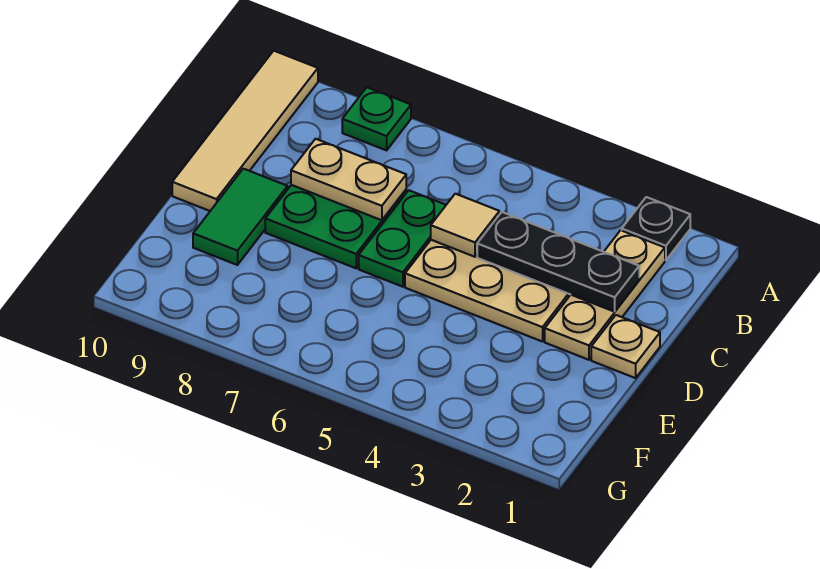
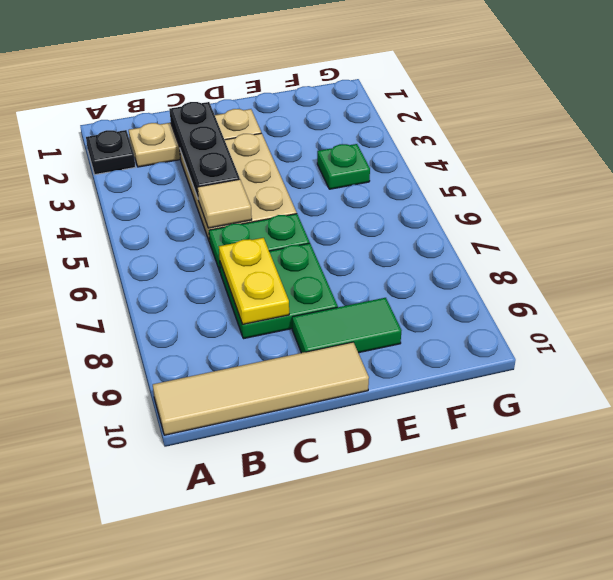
green plate A8 level 1 -> green plate F4 level 1
tan plate C7:C8 level 2 -> yellow plate C7:C8 level 2
tan plate D1 level 1 -> none

